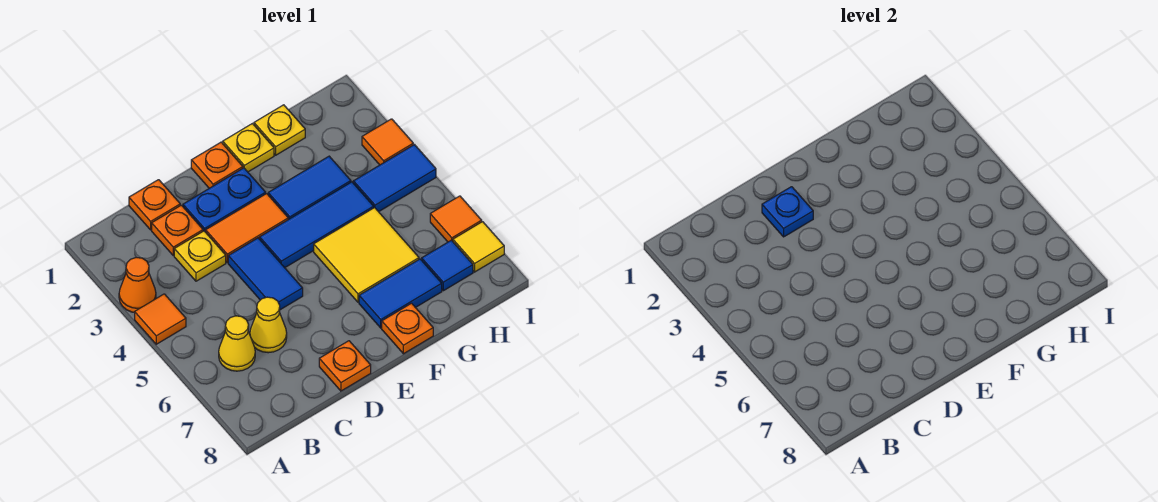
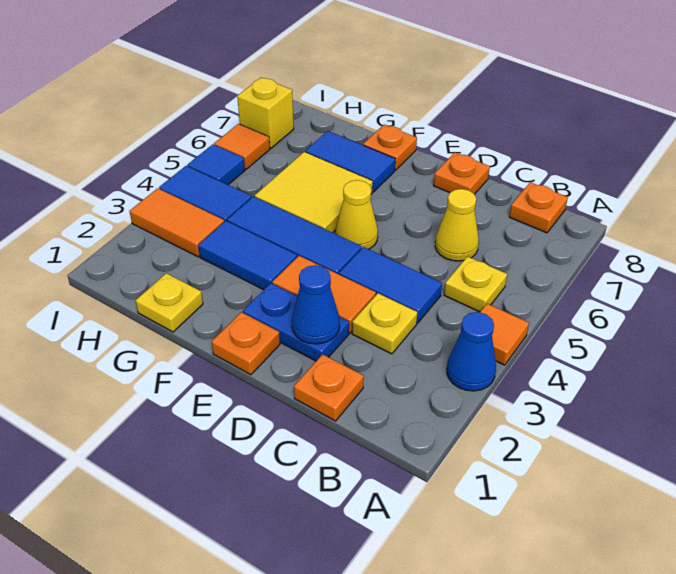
orange cone A3 level 1 -> blue cone A3 level 1
yellow cone B6 level 1 -> yellow cone E5 level 1
orange plate C2 level 1 -> orange plate B8 level 1
blue plate D2 level 2 -> blue cone D2 level 2
blue tile D4:D5 level 1 -> blue tile C4:D4 level 1
yellow plate F1 level 1 -> yellow plate B5 level 1
blue tile H7 level 1 -> blue tile I5 level 1
orange tile I3 level 1 -> orange tile H3:I3 level 1
yellow tile I7 level 1 -> yellow brick I7 level 1

